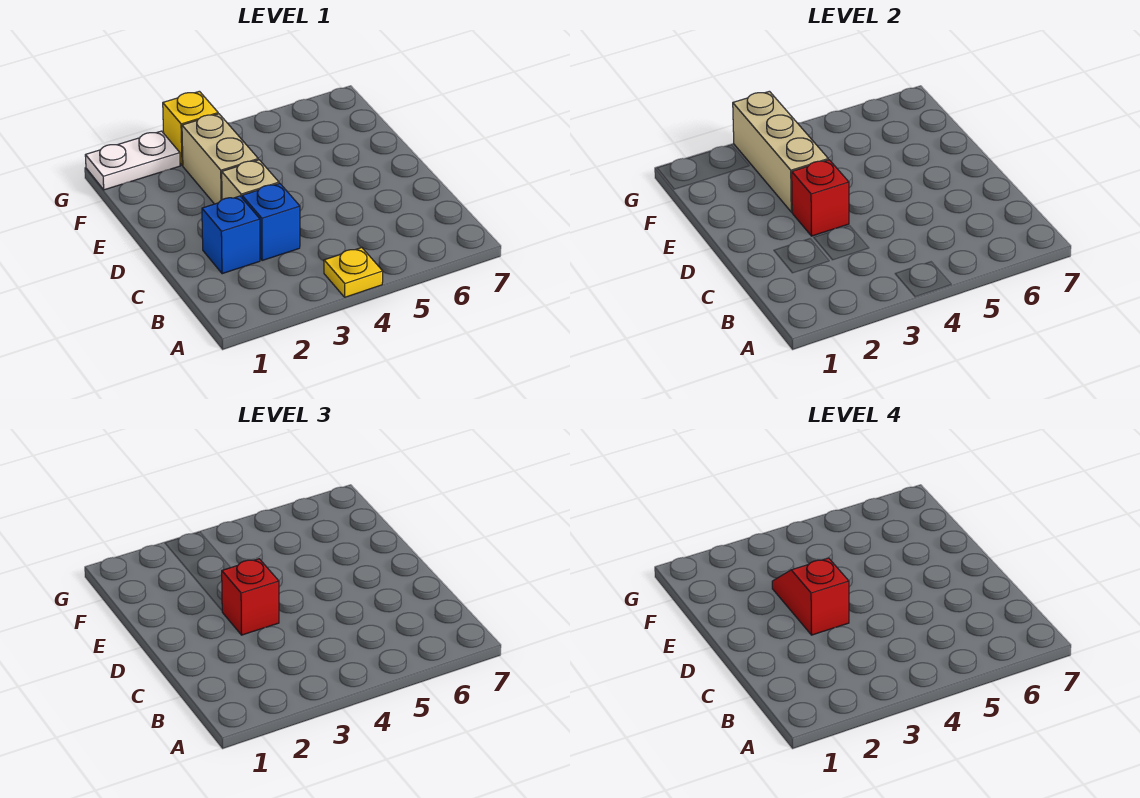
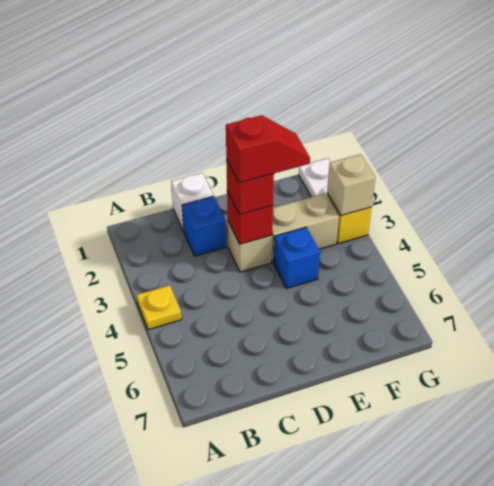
none -> white brick C1 level 1
blue brick C3 level 1 -> blue brick E4 level 1
tan brick E3:G3 level 2 -> tan brick G3 level 2

